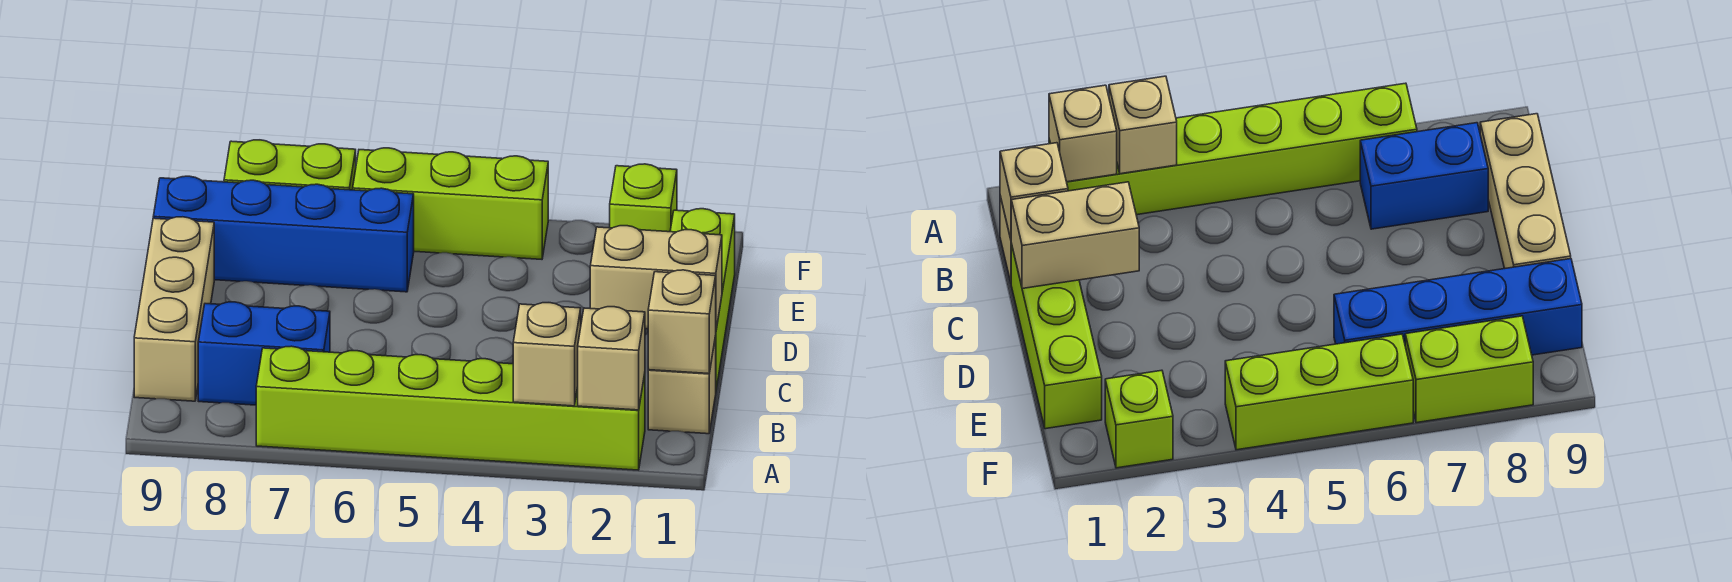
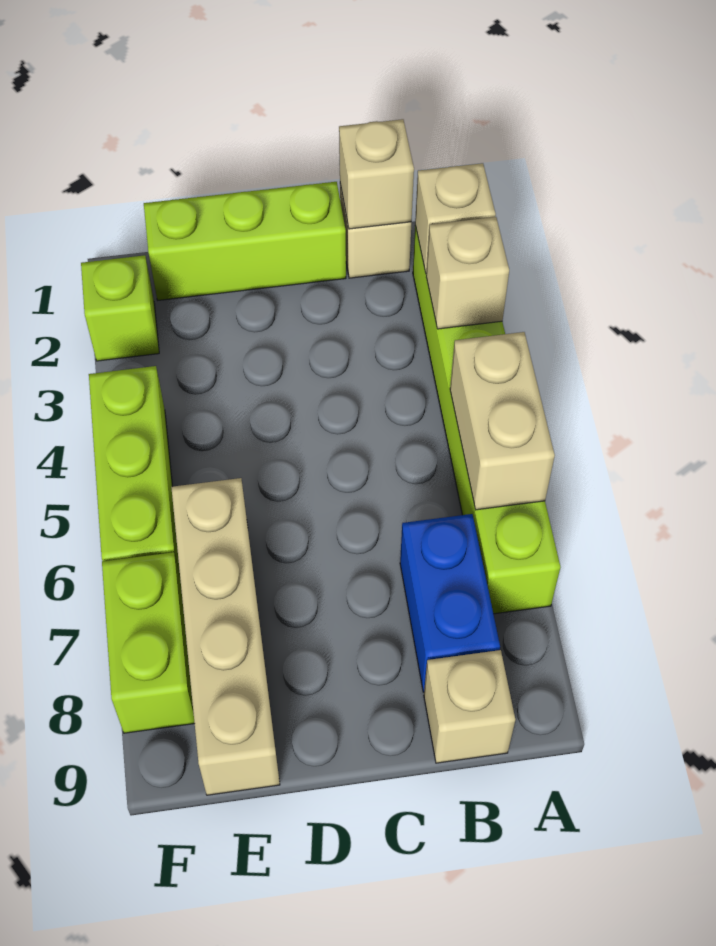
tan brick B9:D9 level 1 -> tan brick B9 level 1
tan brick C1:C2 level 2 -> tan brick A5:A6 level 2
blue brick E6:E9 level 1 -> tan brick E6:E9 level 1

